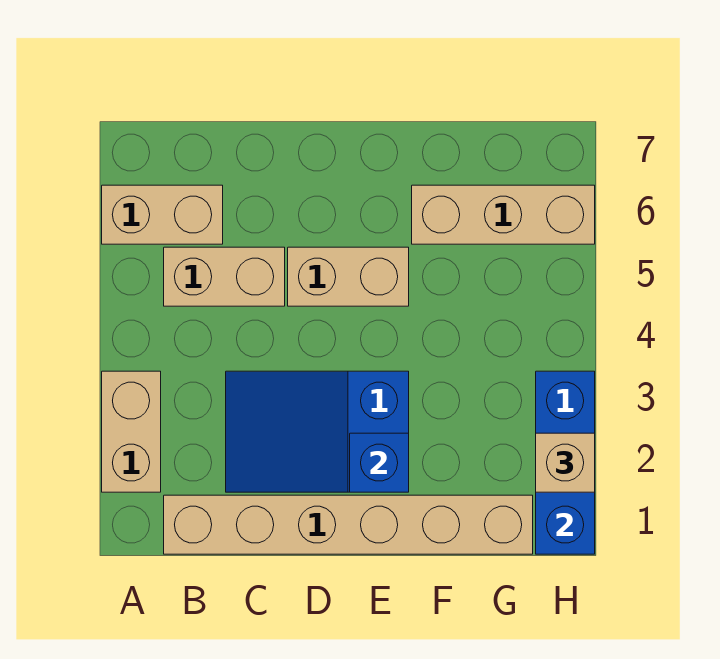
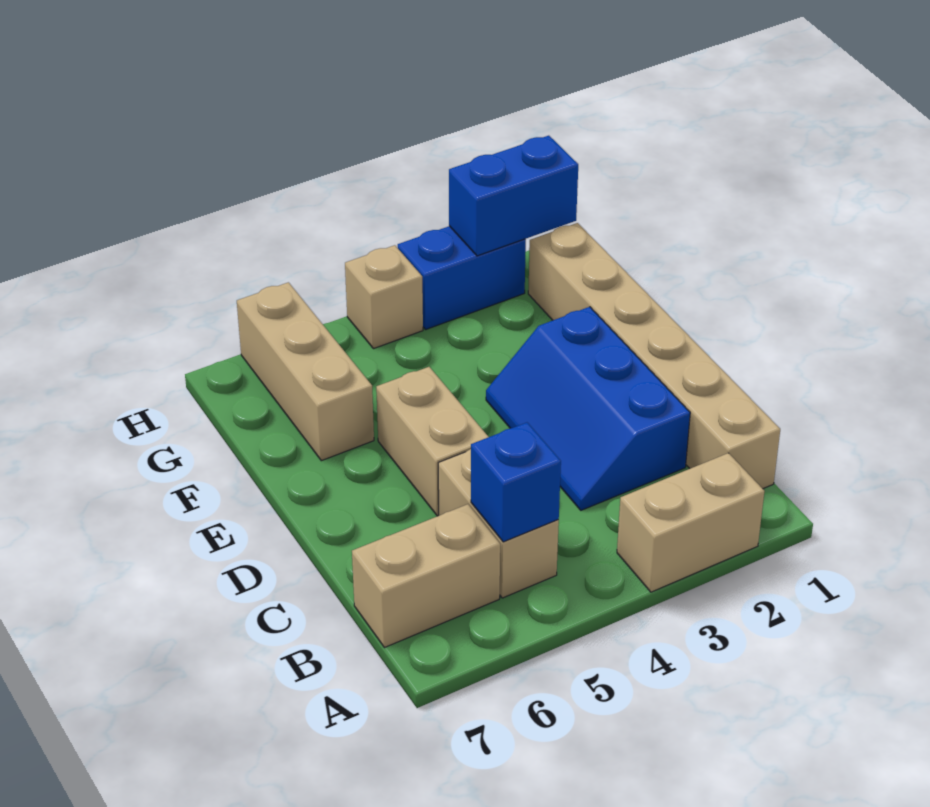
tan brick A6:B6 level 1 -> tan brick B6:B7 level 1
blue slope C2:E3 level 1 top E -> blue slope C2:E3 level 1 top 2
blue brick E2 level 2 -> blue brick B5 level 2
tan brick H2 level 3 -> tan brick H4 level 1

